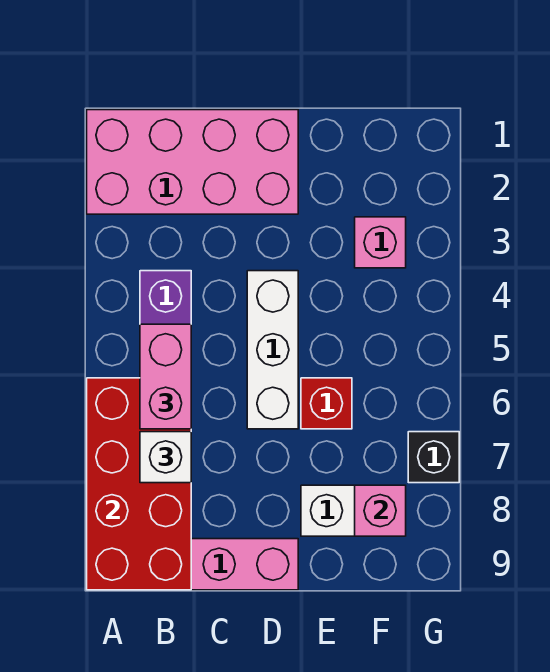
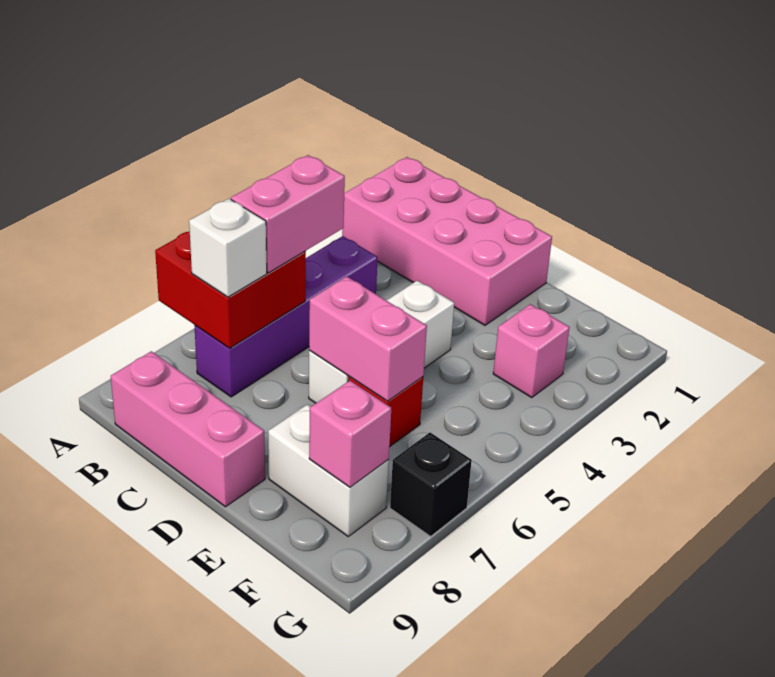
red brick A6:B9 level 2 -> red brick A6:B7 level 2
none -> pink brick D6:E6 level 2

